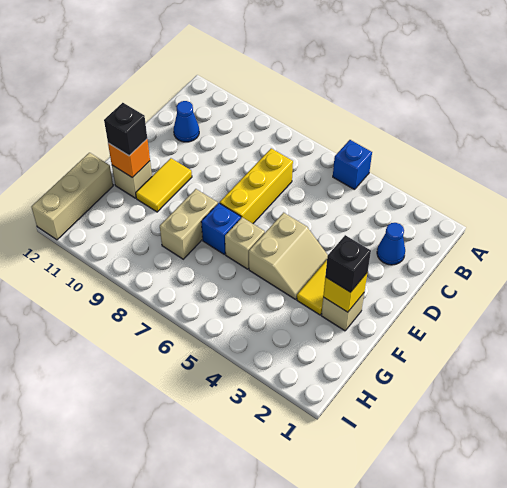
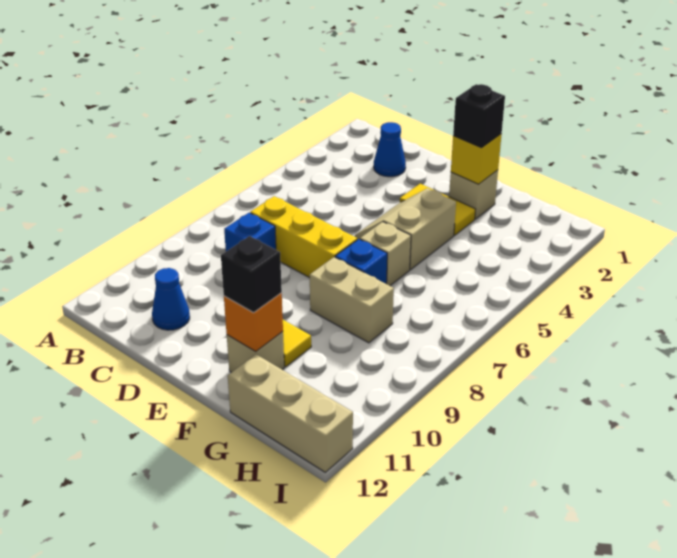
blue brick A5 level 1 -> blue brick C8 level 1
tan slope E4:F5 level 1 top 5 -> tan slope E4:F5 level 1 top F

